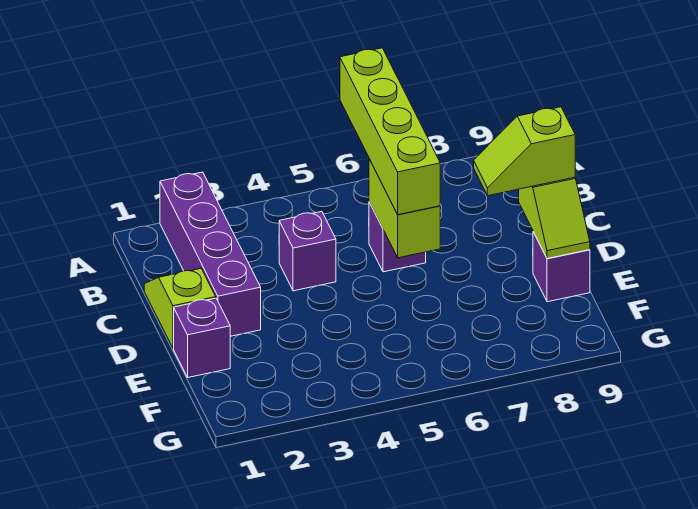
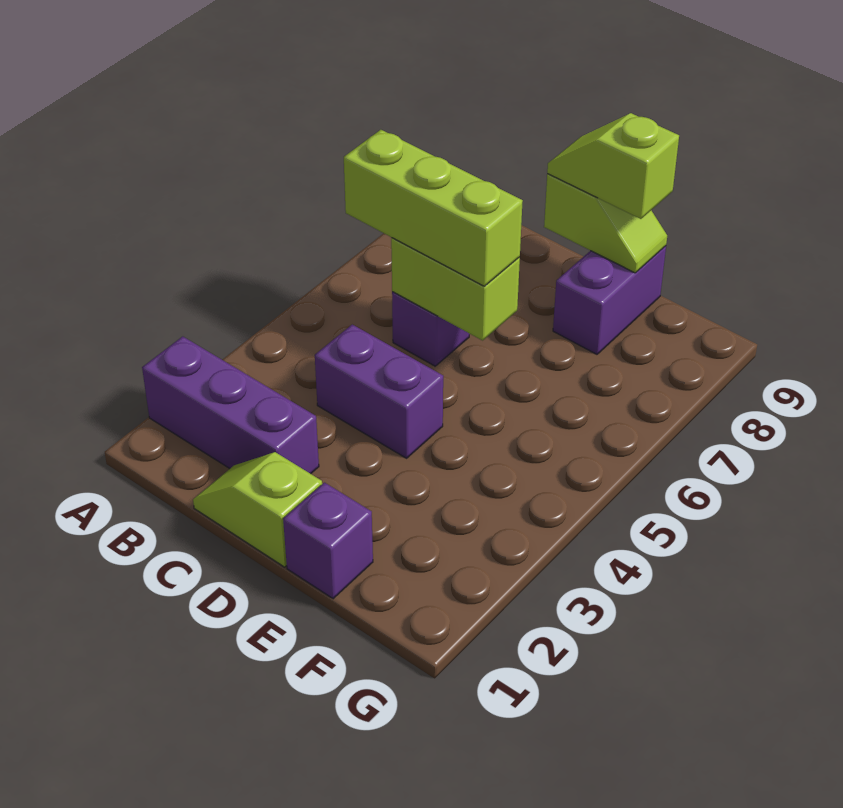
purple brick A2:D2 level 1 -> purple brick A2:C2 level 1
lime brick A6:D6 level 3 -> lime brick B6:D6 level 3
purple brick C4 level 1 -> purple brick C4:D4 level 1
lime slope D8:D9 level 3 top 9 -> lime slope D9:E9 level 3 top E
purple brick E9 level 1 -> purple brick E8:E9 level 1

